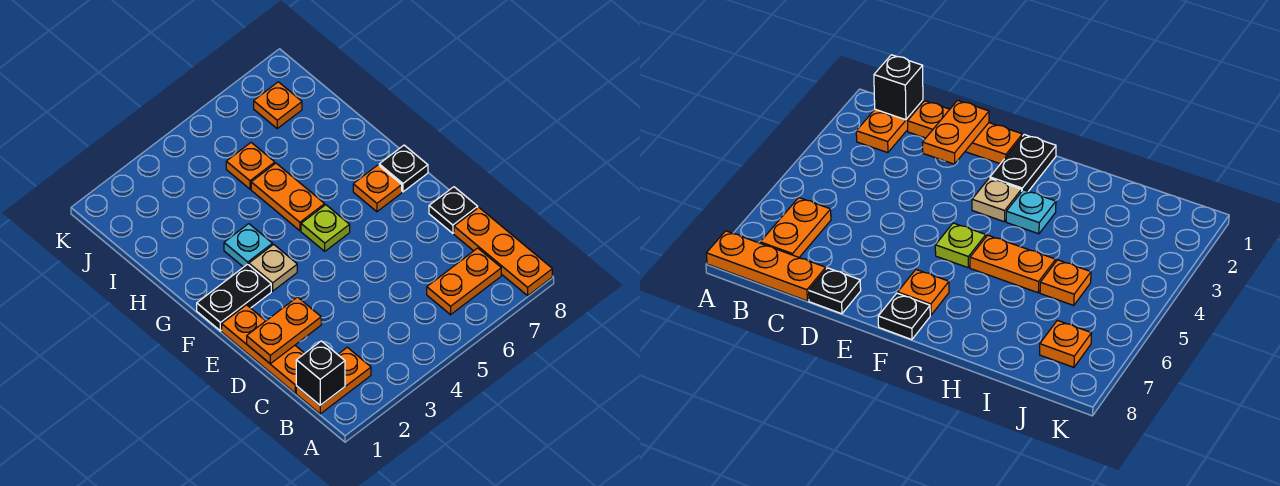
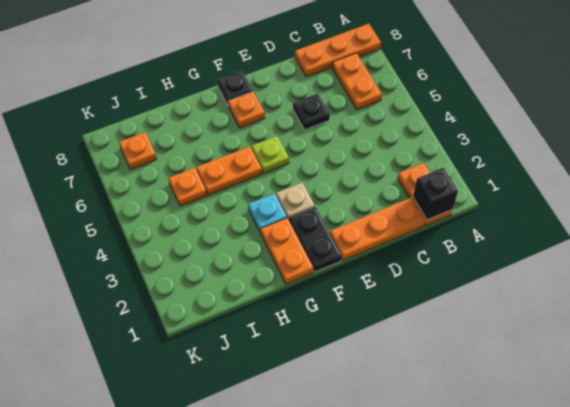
orange plate D1:D2 level 2 -> orange plate G1:G2 level 1
black plate D8 level 1 -> black plate D6 level 1

